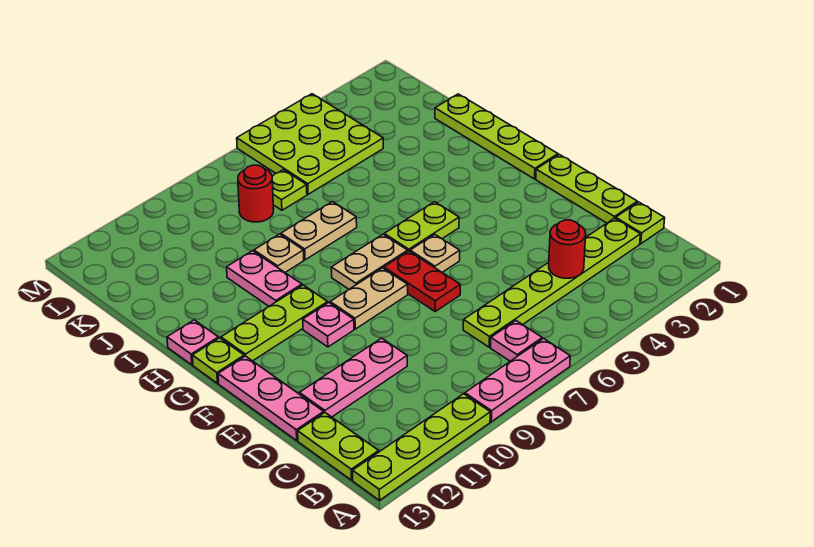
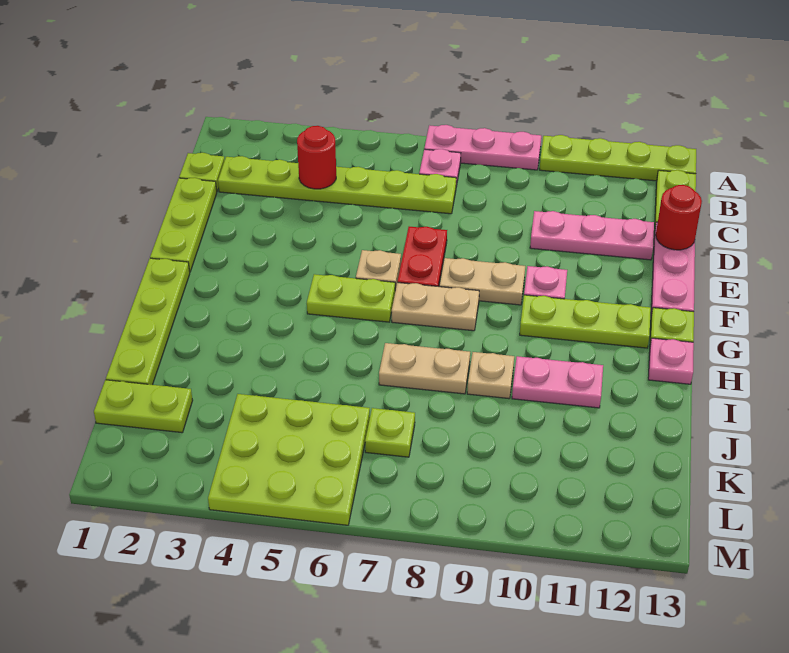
pink plate H10:I10 level 1 -> pink plate I10:I11 level 1
none -> lime plate K1:K2 level 1
red round brick K8 level 1 -> red round brick D13 level 2

